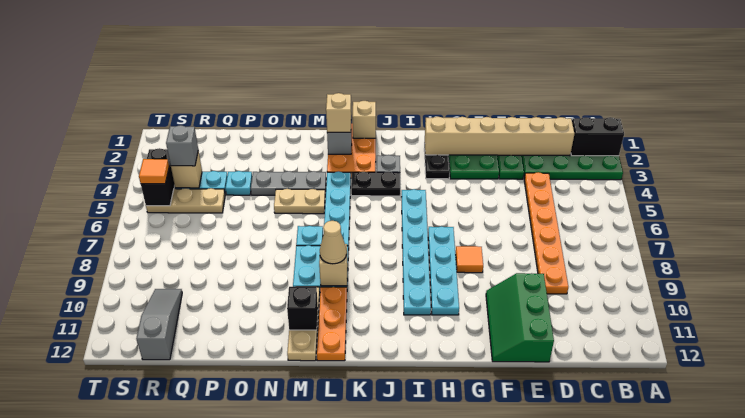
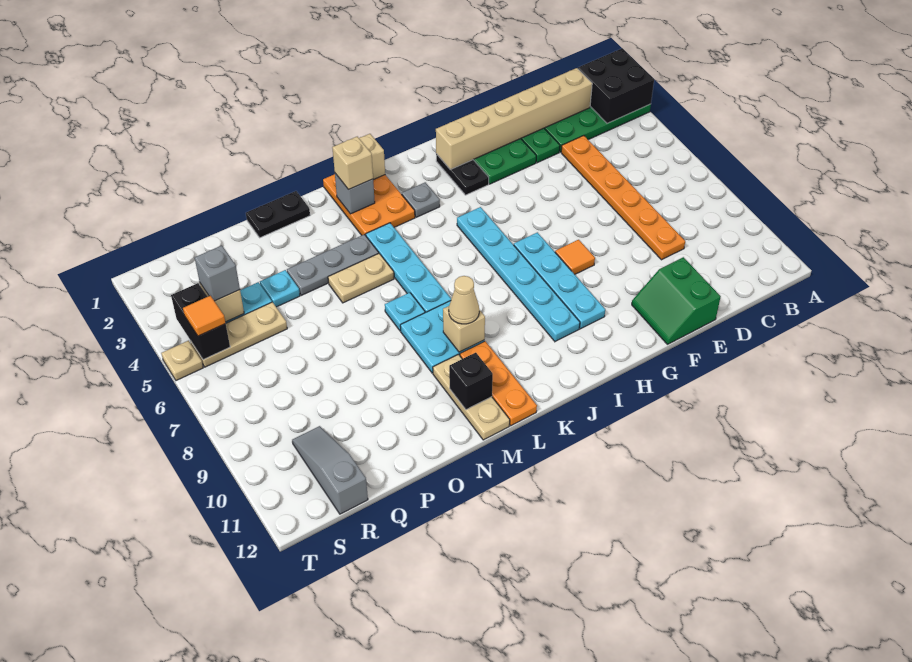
black brick A2:B2 level 2 -> black brick A2:B3 level 2
green slope E10:F12 level 1 top E -> green slope E11:F12 level 1 top E
black plate J4:K4 level 1 -> black plate N1:O1 level 1
none -> tan plate T5 level 1

